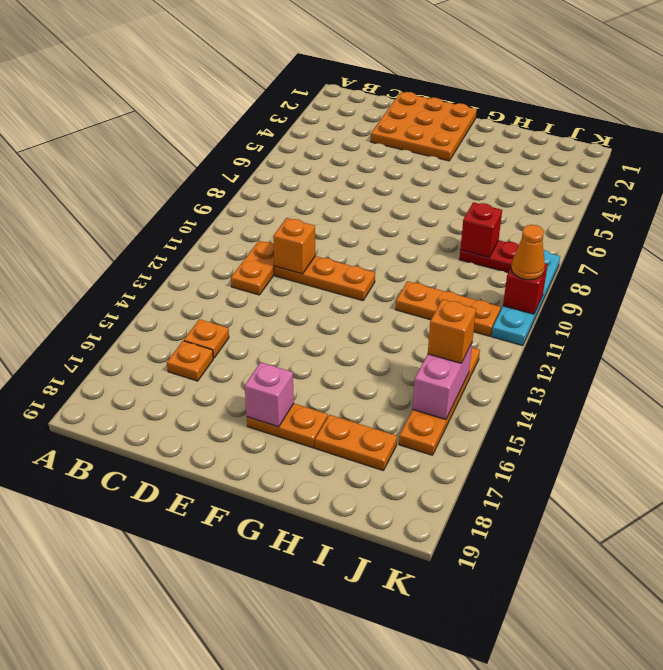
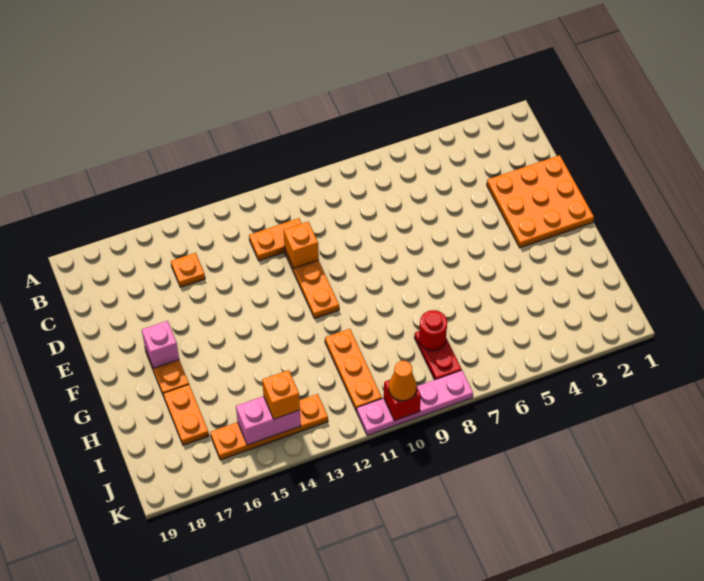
orange plate C16 level 1 -> none
red brick I8 level 2 -> red round brick I8 level 2
cyan plate K8:K11 level 1 -> pink plate K8:K11 level 1

